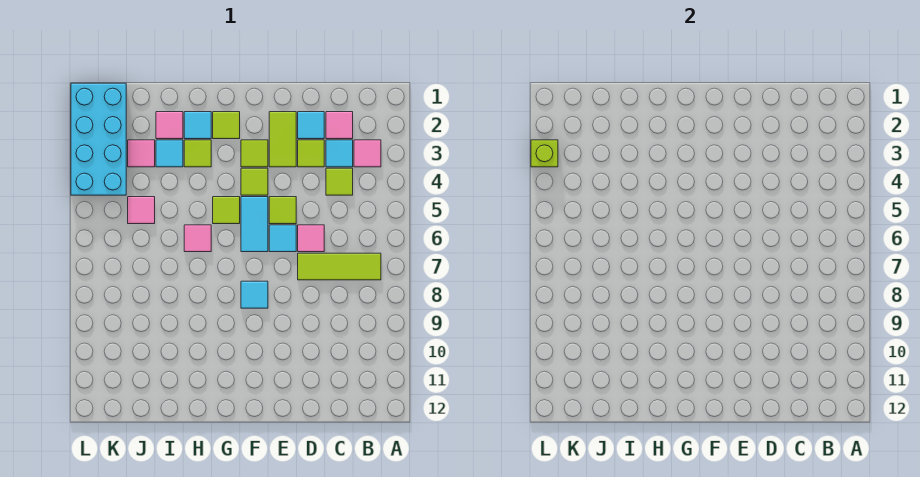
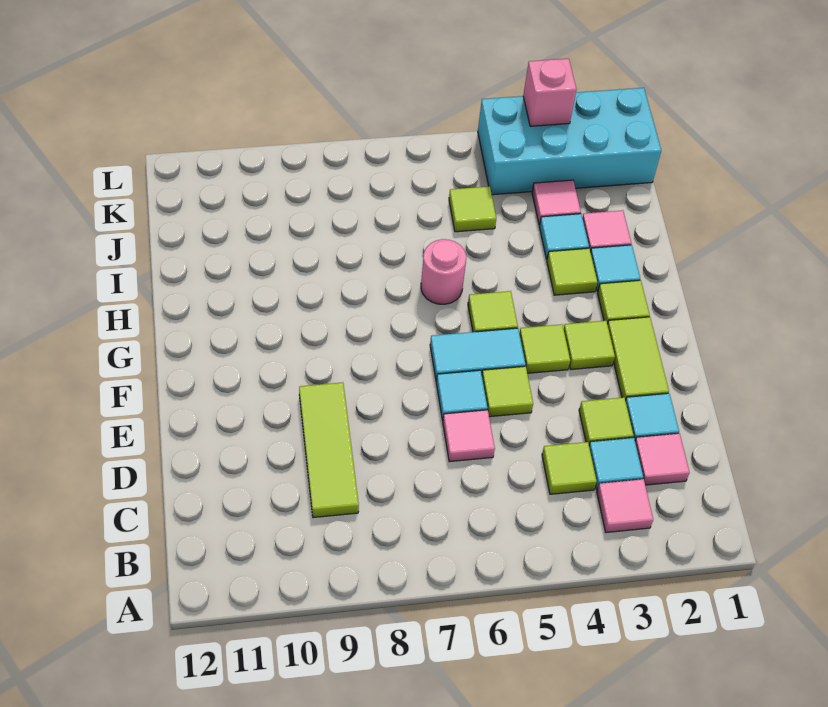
lime tile B7:D7 level 1 -> lime tile C9:E9 level 1
lime tile E2:E3 level 1 -> lime tile E2:F2 level 1
cyan tile F8 level 1 -> none
pink tile H6 level 1 -> pink round brick H6 level 1
pink tile J5 level 1 -> lime tile J5 level 1
lime brick L3 level 2 -> pink brick L3 level 2

